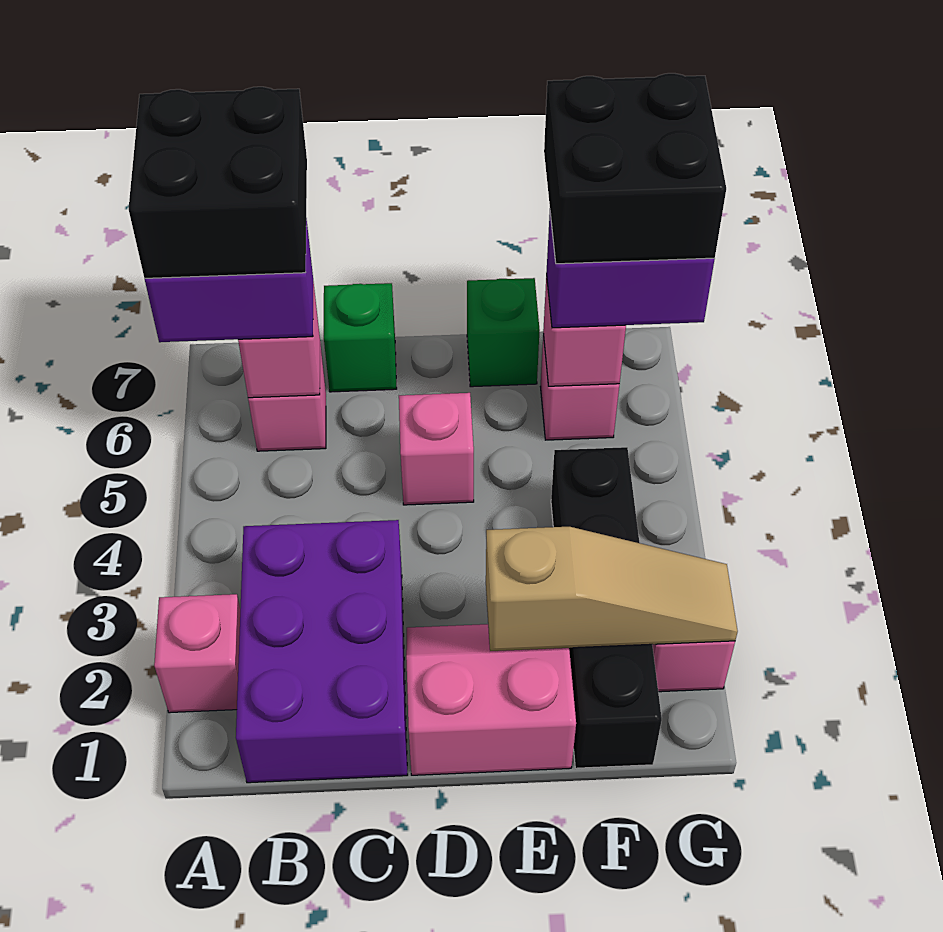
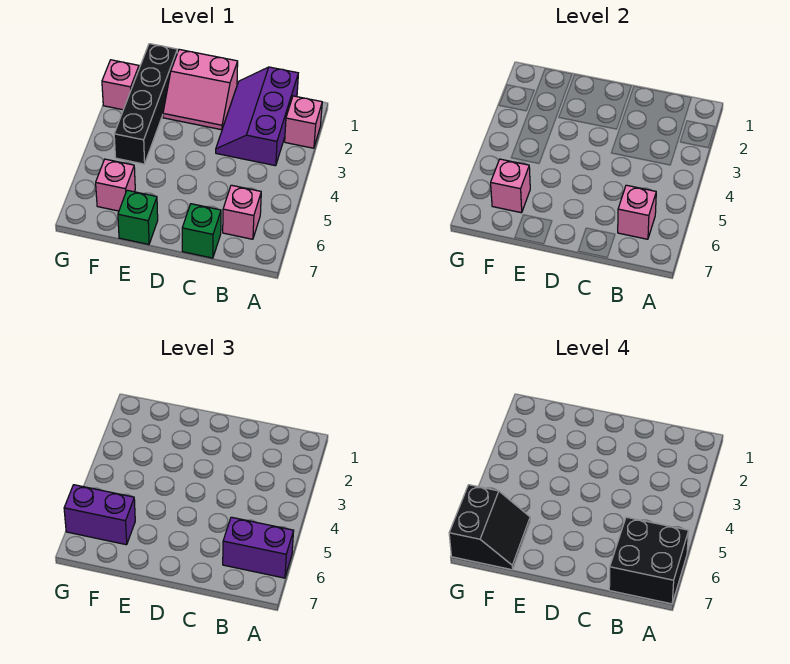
purple brick B1:C3 level 1 -> purple slope B1:C3 level 1 top B
pink brick D5 level 1 -> none
tan slope E2:G2 level 2 top E -> none
black brick F6:G7 level 4 -> black slope F6:G7 level 4 top G

